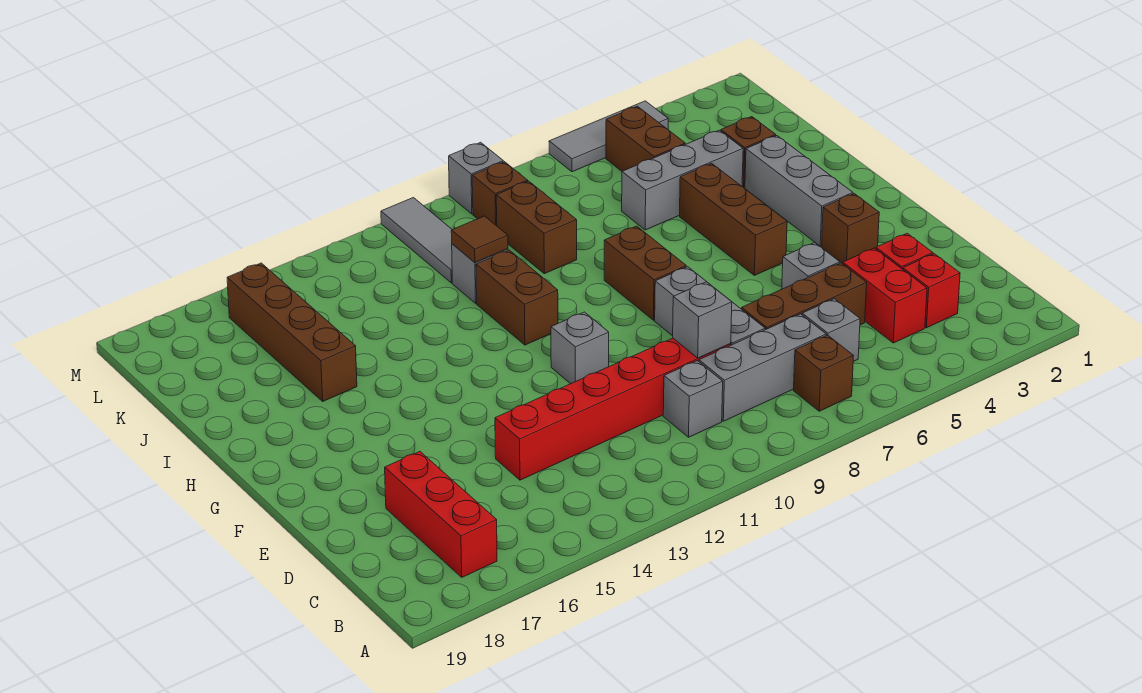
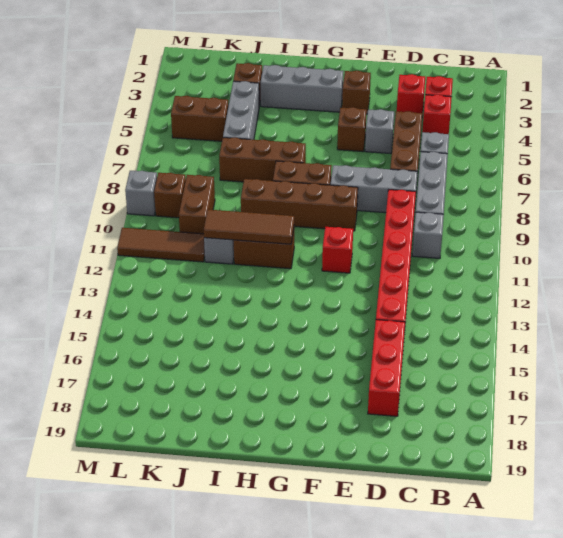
brown brick B7 level 1 -> brown brick F5 level 1
red brick B17:D17 level 1 -> red brick D15:D17 level 1
red brick C4:D4 level 1 -> red brick C4 level 1
grey brick D9 level 2 -> none
grey brick F11 level 1 -> red brick F11 level 1
brown brick G5:I5 level 1 -> brown brick H7:J7 level 1
brown brick I16:L16 level 1 -> brown brick F9:I9 level 1
brown brick J9:K9 level 1 -> brown brick K9:K10 level 1
brown tile J11 level 2 -> brown tile H11:J11 level 2
grey tile K11:M11 level 1 -> brown tile K11:M11 level 1
grey tile M4:M6 level 1 -> none

